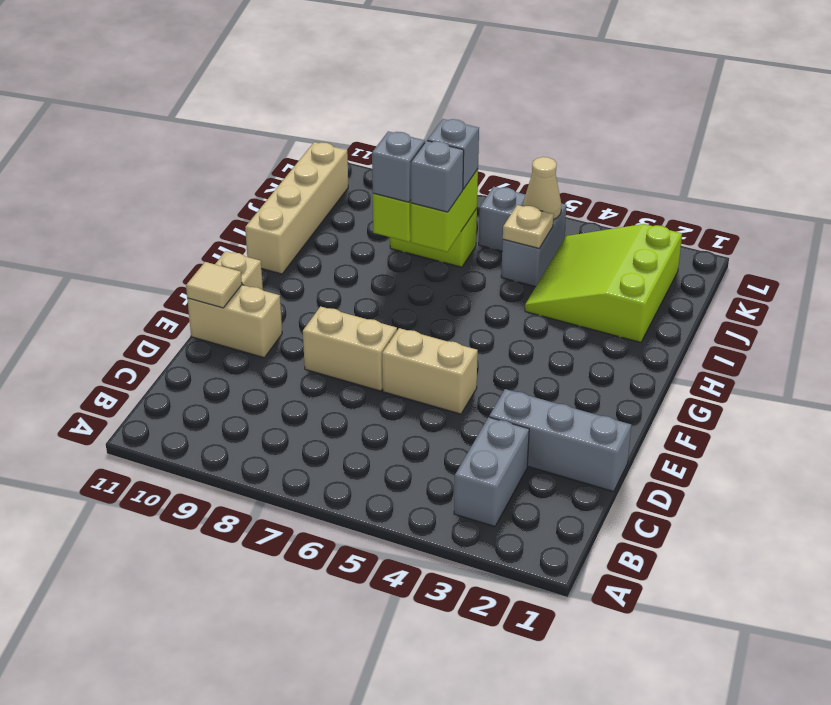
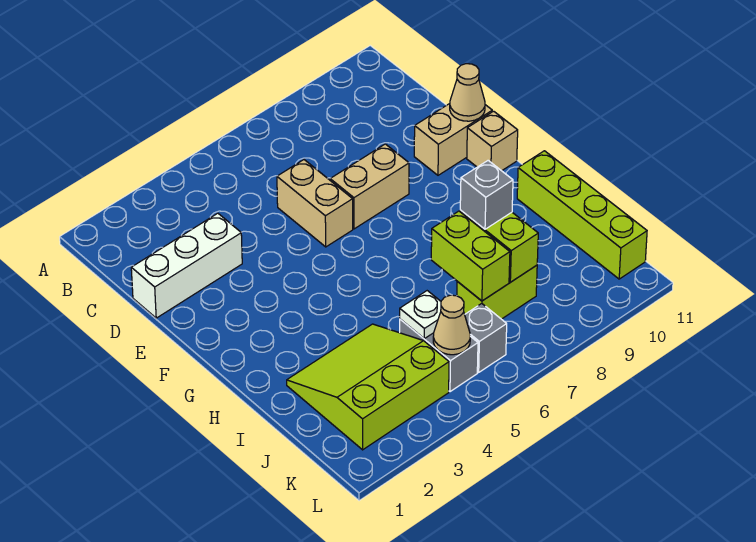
grey brick B3:C3 level 1 -> none
grey brick D1:D3 level 1 -> white brick D1:D3 level 1
tan brick E5:E6 level 1 -> tan brick D6:E6 level 1
tan tile E11 level 2 -> tan cone E11 level 2
tan brick H11:K11 level 1 -> lime brick H11:K11 level 1
lime slope I2:K4 level 1 top 2 -> lime slope I2:K4 level 1 top K
grey brick I7 level 3 -> none
tan plate J5 level 2 -> white plate J5 level 2
grey brick J7 level 3 -> none

